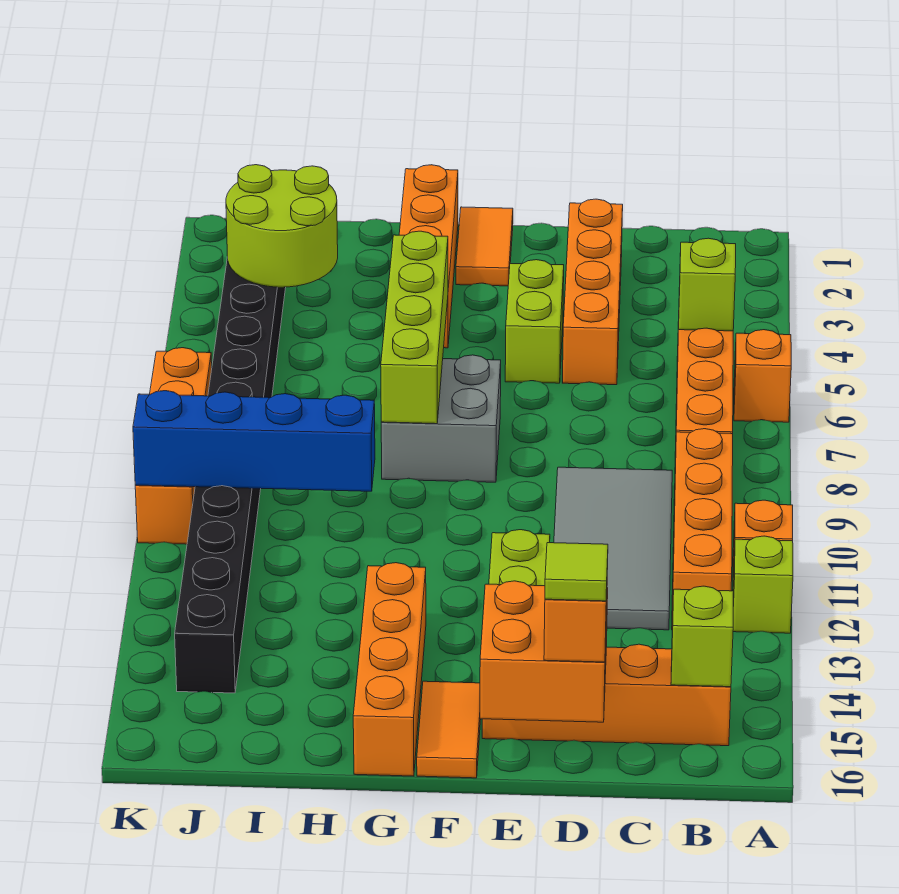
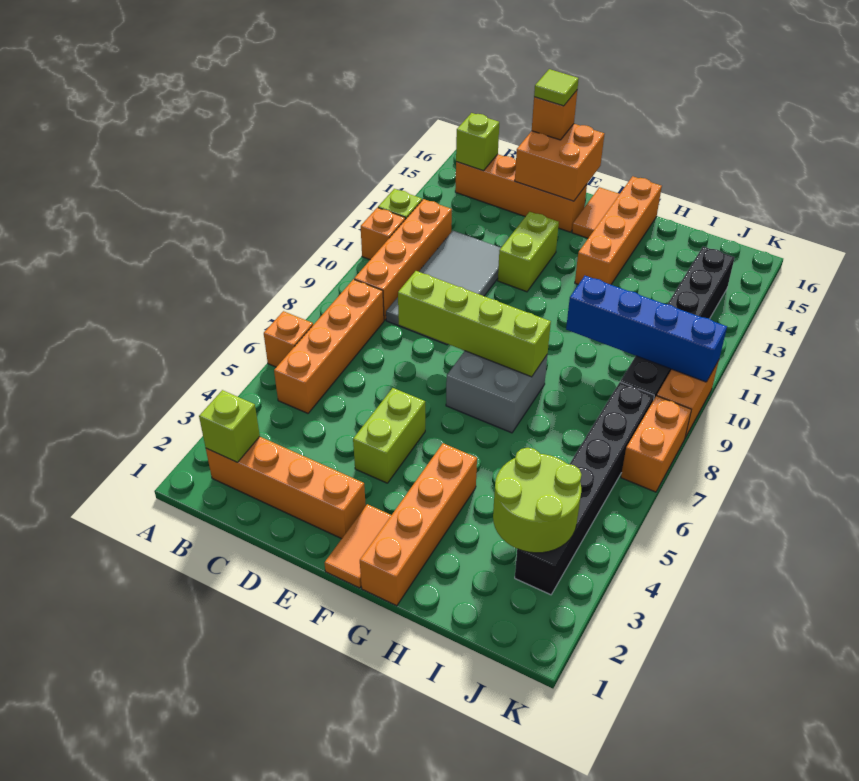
lime brick B5 level 2 -> lime brick B2 level 2
orange brick D2:D5 level 1 -> orange brick B2:E2 level 1
lime brick G5:G8 level 2 -> lime brick D8:G8 level 2

